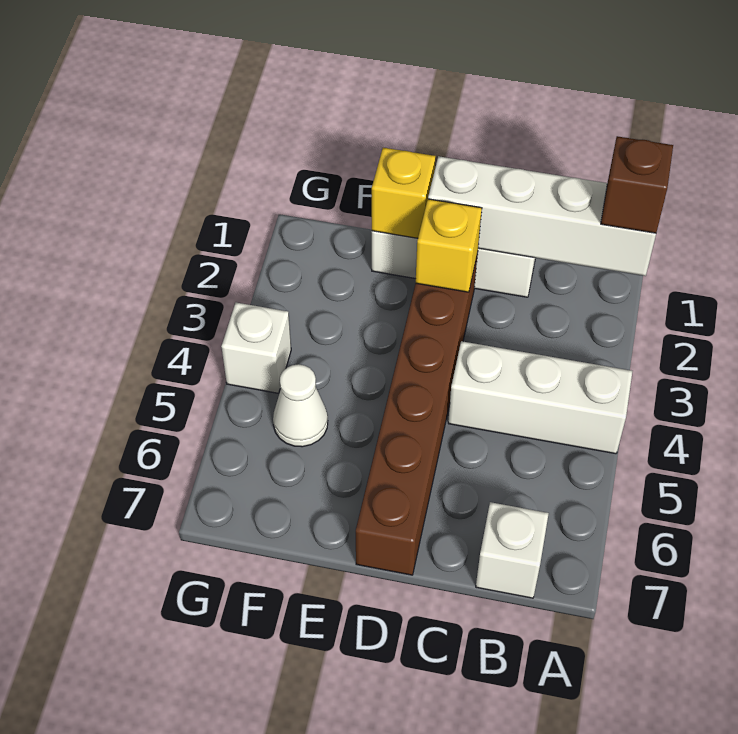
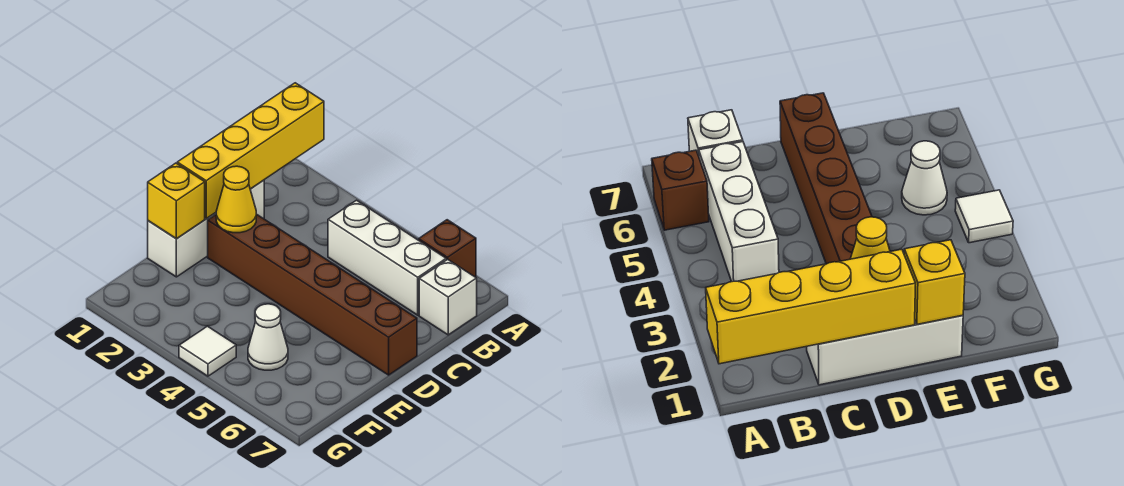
white brick A1:D1 level 2 -> yellow brick A1:D1 level 2
brown brick A1 level 3 -> brown brick A6 level 1
white brick A4:C4 level 1 -> white brick B4:B6 level 1
yellow brick D2 level 2 -> yellow cone D2 level 2
white brick G4 level 1 -> white tile G4 level 1

